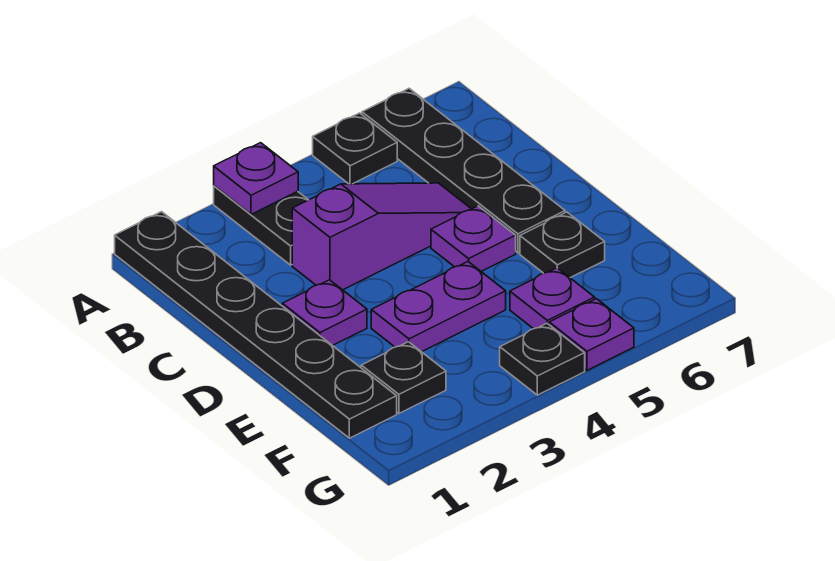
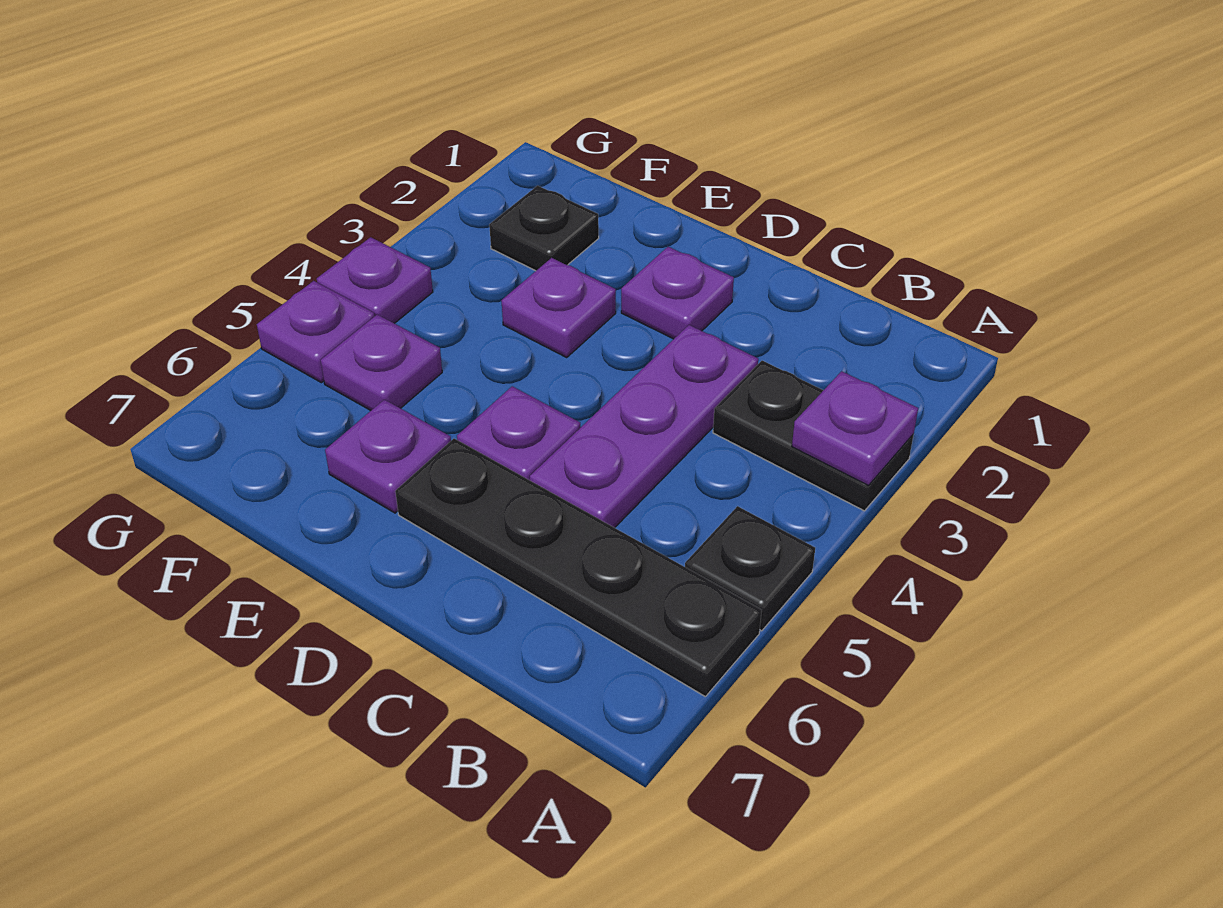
black plate A1:F1 level 1 -> none
purple slope C3:C5 level 1 top 3 -> purple plate C3:C5 level 1
purple plate E3:E4 level 1 -> purple plate E3 level 1
black plate E6 level 1 -> purple plate E6 level 1
black plate G4 level 1 -> purple plate G4 level 1

